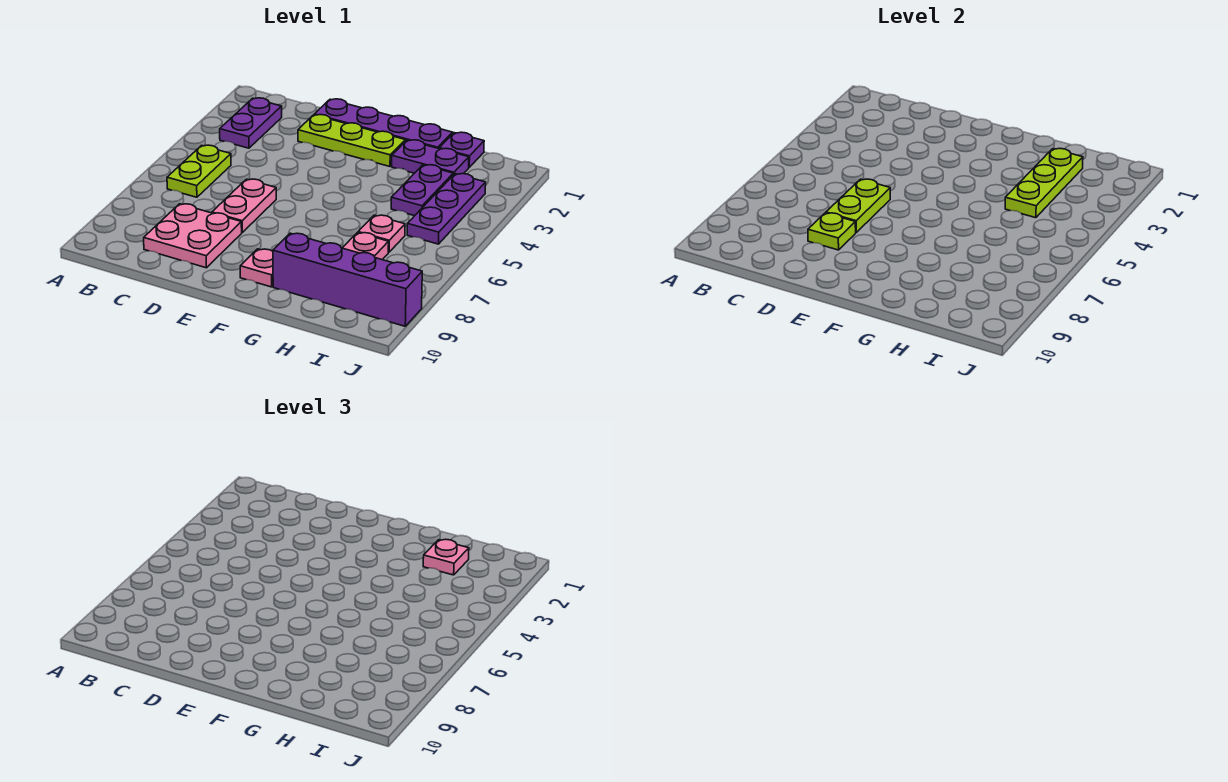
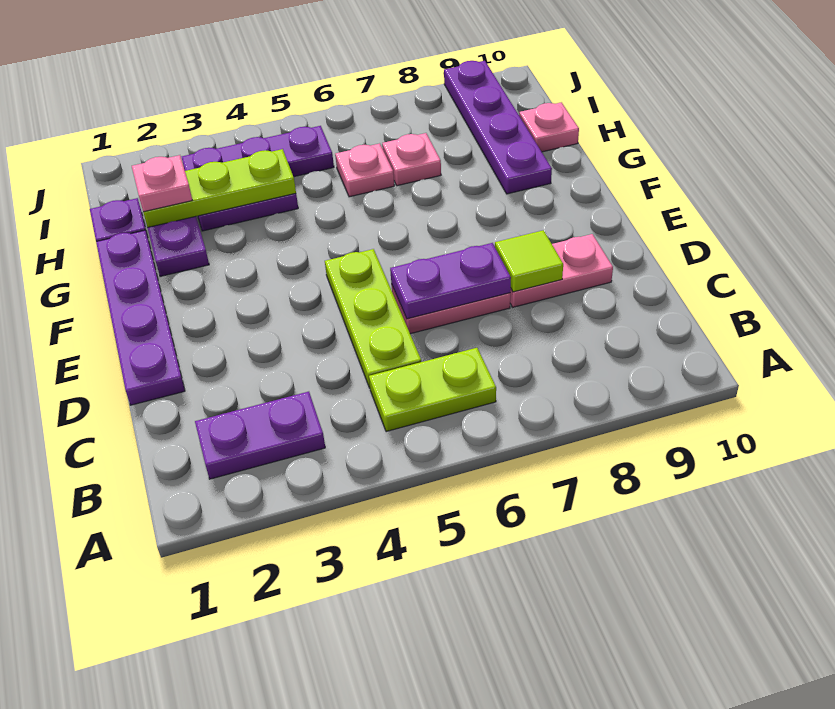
pink plate C8:D9 level 1 -> pink plate D8:D9 level 1
lime plate D2:F2 level 1 -> lime plate C5:E5 level 1
lime plate D6:D7 level 2 -> purple plate D6:D7 level 2
lime plate D8 level 2 -> lime tile D8 level 2
pink plate F9 level 1 -> pink plate H10 level 1
purple brick G9:J9 level 1 -> purple plate G9:J9 level 1

